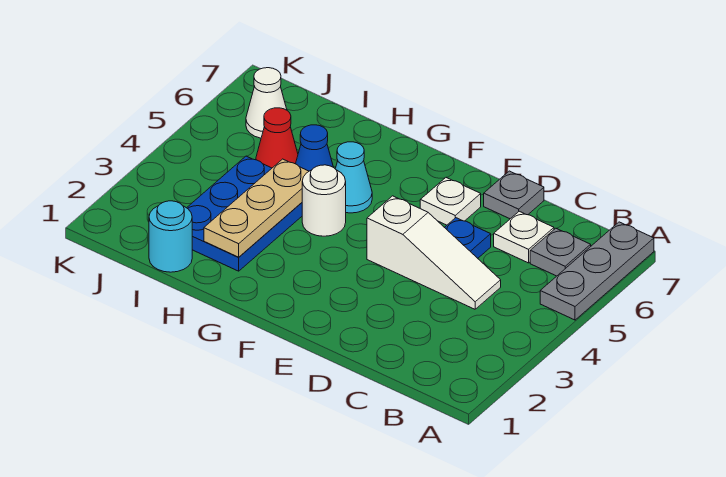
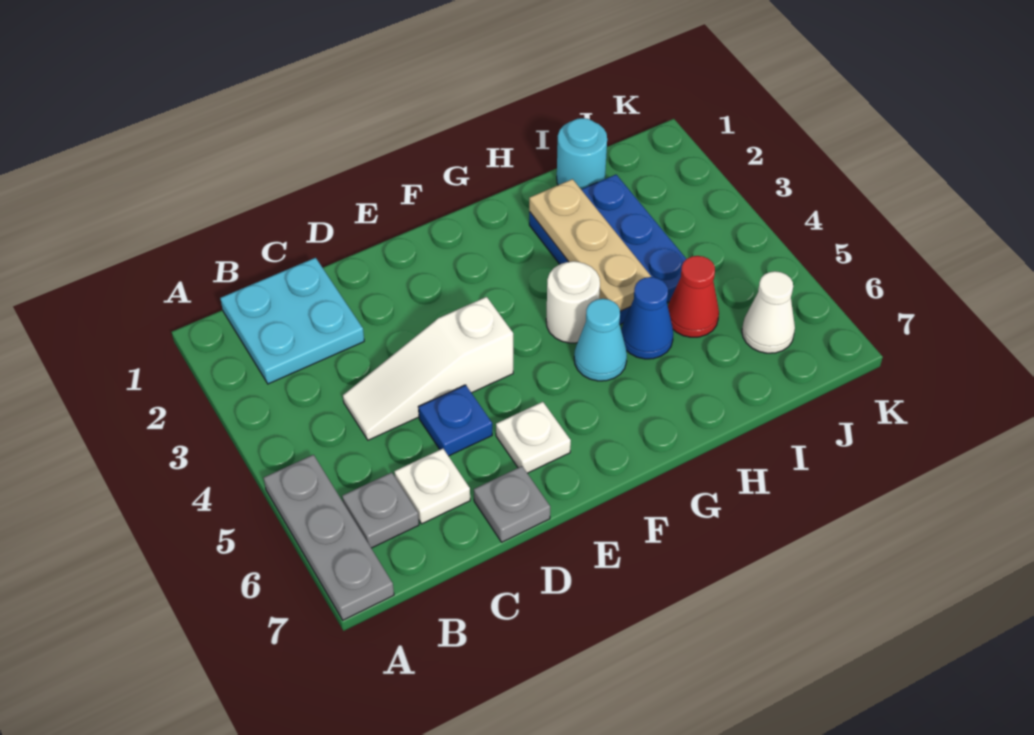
none -> cyan plate B1:C2 level 1

